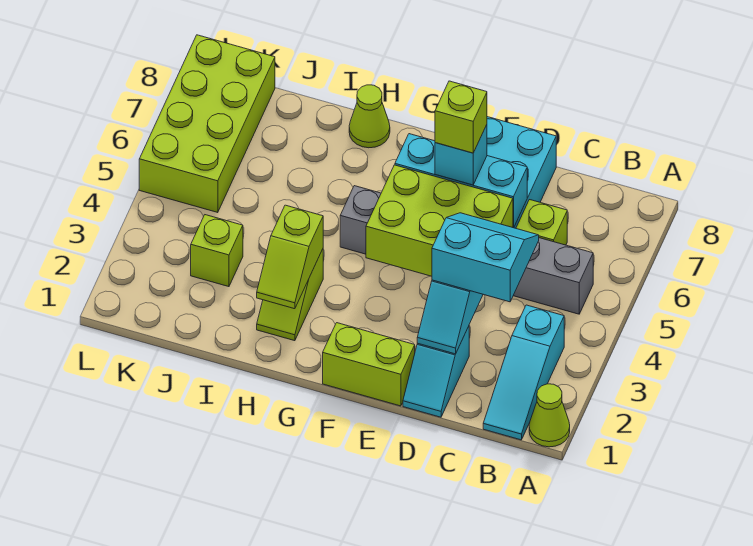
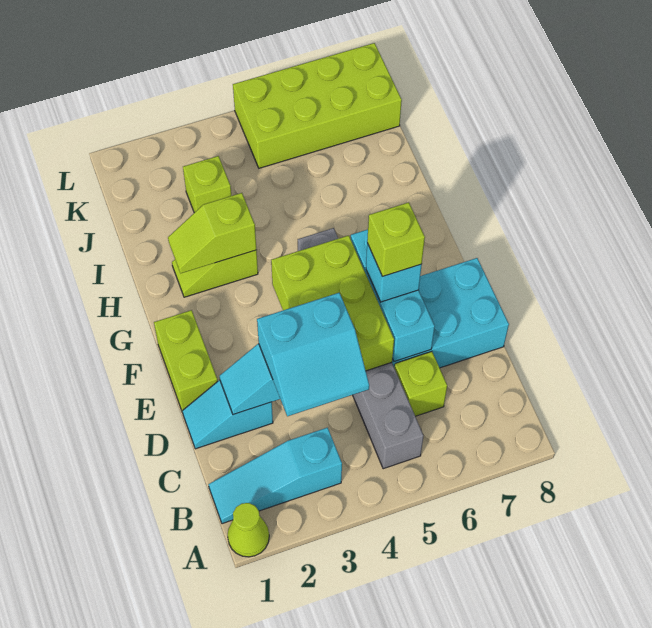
cyan slope C3:D4 level 3 top 3 -> cyan slope C3:D4 level 3 top D
lime cone H8 level 1 -> none

